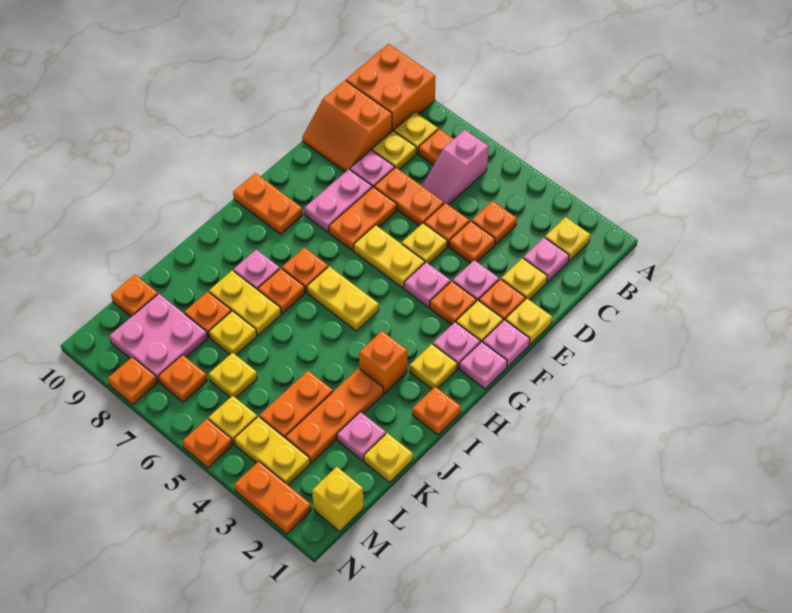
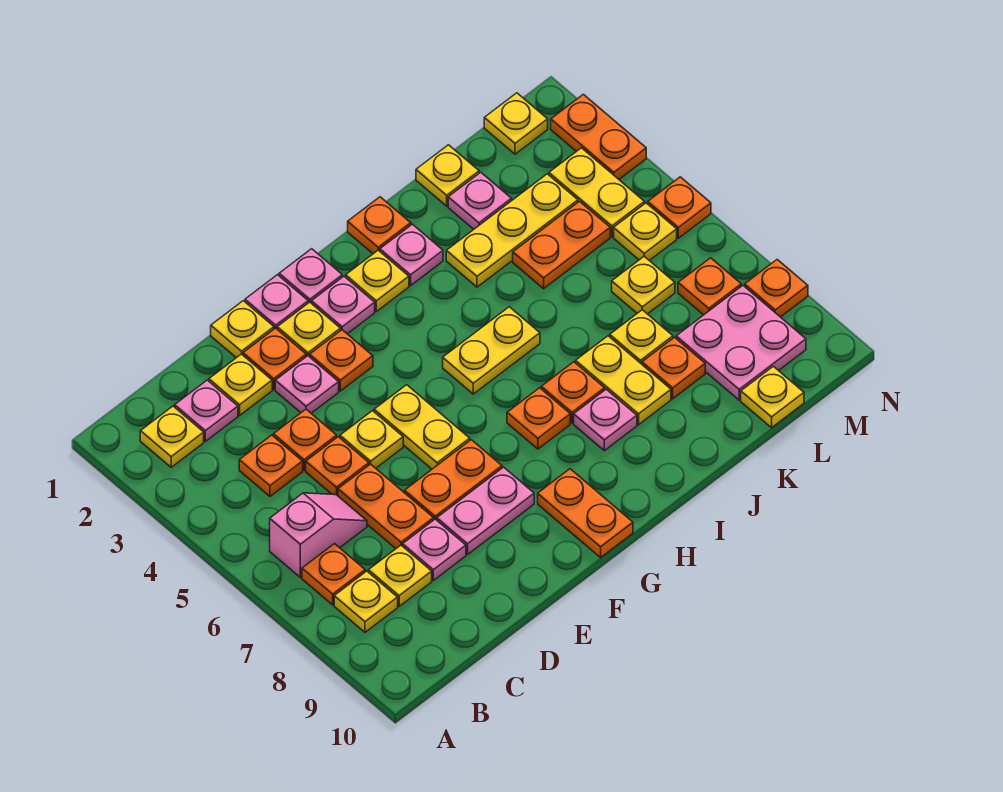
orange brick A9:B10 level 1 -> none
orange slope C9:D10 level 1 top C -> none
pink plate F4 level 1 -> pink plate I2 level 1
yellow plate H5:H6 level 1 -> yellow plate H5:I5 level 1
orange brick I3 level 1 -> none
orange plate J3:L3 level 1 -> yellow plate J3:L3 level 1
orange plate L10 level 1 -> yellow plate L10 level 1
yellow brick M1 level 1 -> yellow plate M1 level 1

